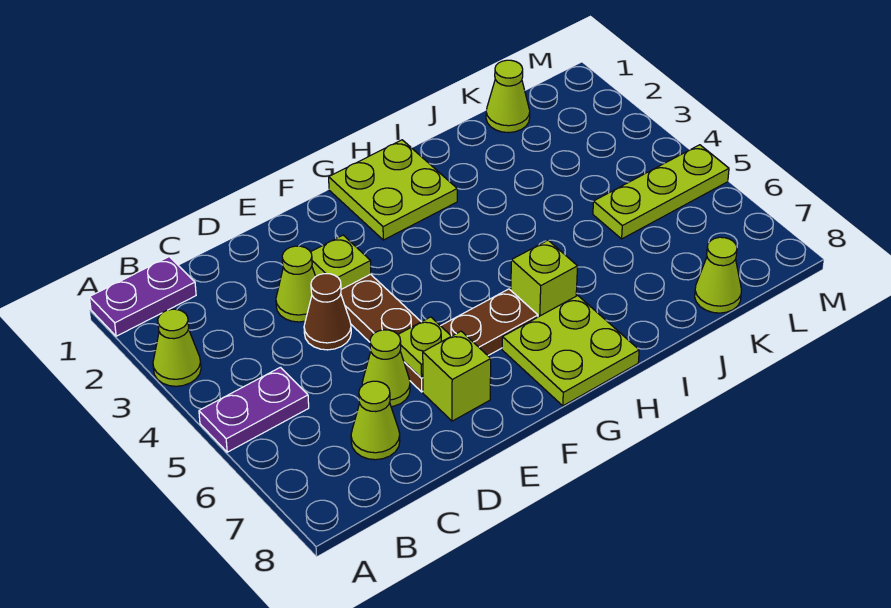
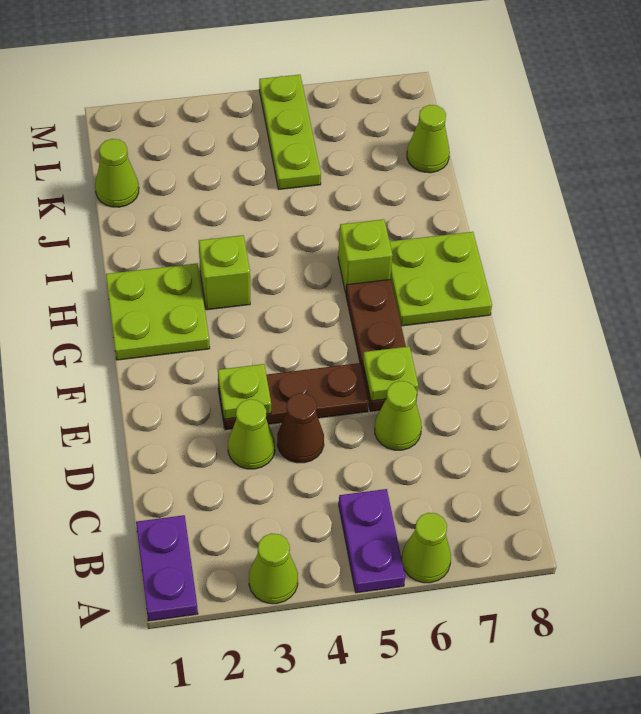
lime cone C7 level 1 -> lime cone A6 level 1
lime brick E7 level 1 -> lime brick H3 level 1

